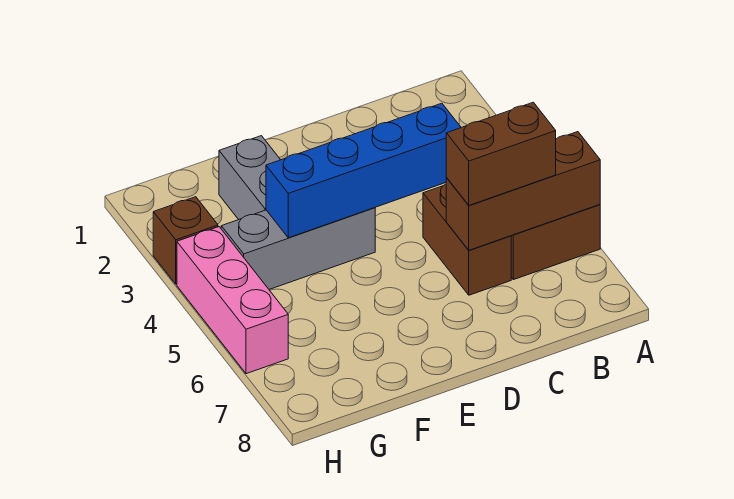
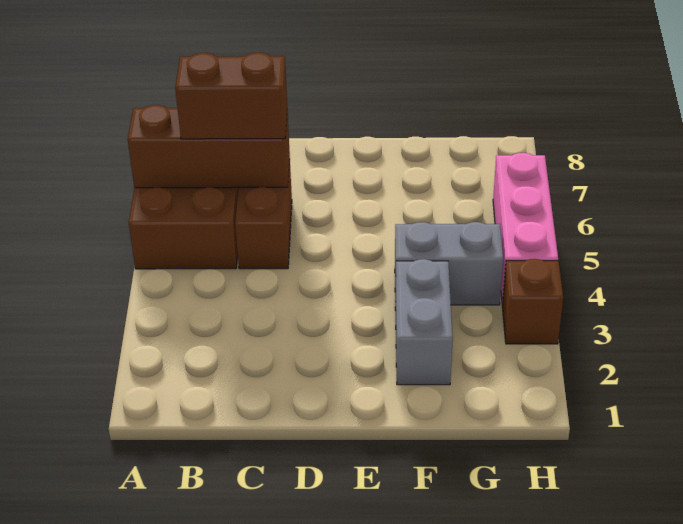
blue brick C4:F4 level 2 -> none
grey brick E4:G4 level 1 -> grey brick F4:G4 level 1

